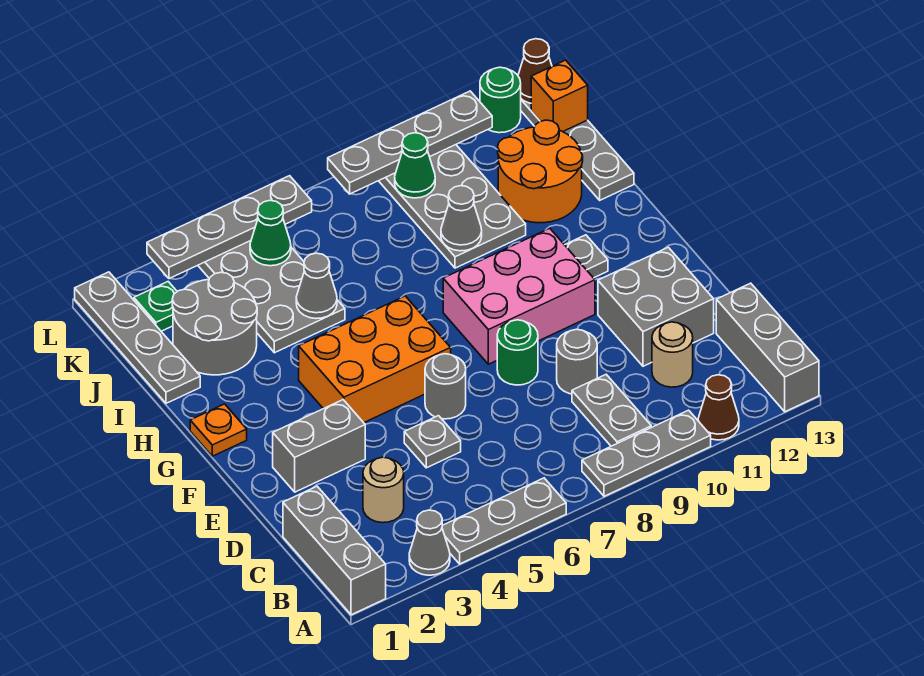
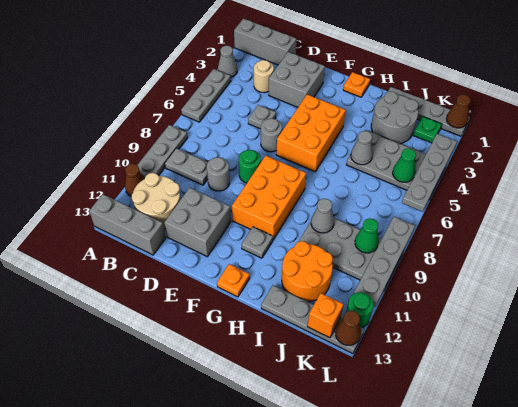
tan round brick C11 level 1 -> tan round brick B11:C12 level 1
grey brick E2:E3 level 1 -> grey brick D2:E3 level 1
pink brick F8:G10 level 1 -> orange brick F8:G10 level 1
none -> orange plate G13 level 1
none -> brown cone L1 level 2

